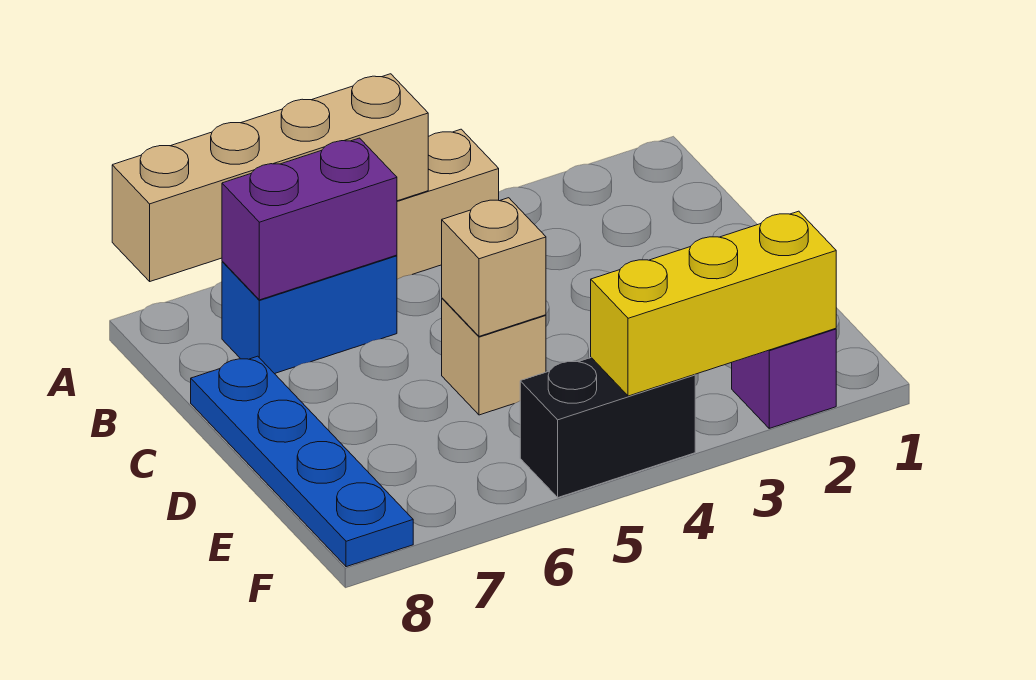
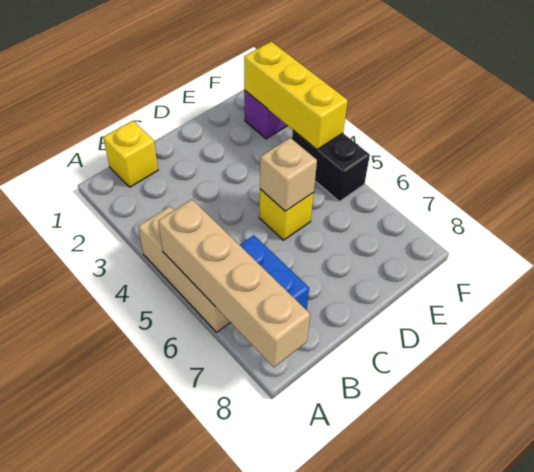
none -> yellow brick B1 level 1
purple brick B6:B7 level 2 -> none
blue plate C8:F8 level 1 -> none
tan brick D5 level 1 -> yellow brick D5 level 1

